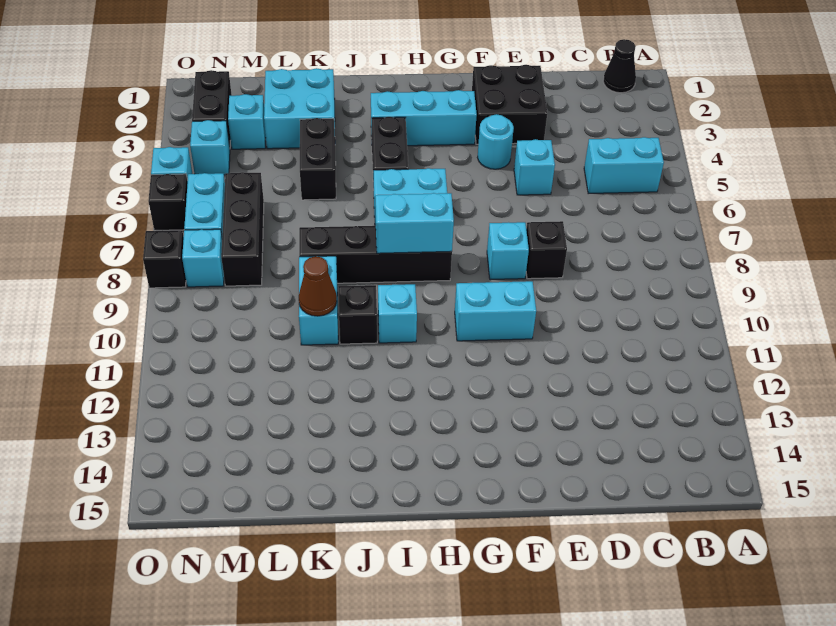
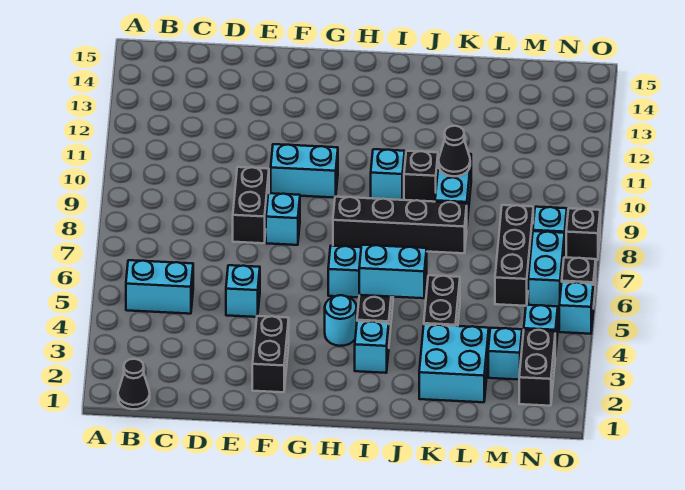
black brick E2:F3 level 1 -> black brick F2:F3 level 1
black brick E8 level 1 -> black brick E8:E9 level 1
cyan round brick F4 level 1 -> cyan round brick H4 level 1
cyan brick G3:I3 level 1 -> cyan brick I3 level 1
cyan brick H8:I8 level 2 -> cyan brick I5:J5 level 2
brown cone K10 level 2 -> black cone K10 level 2

